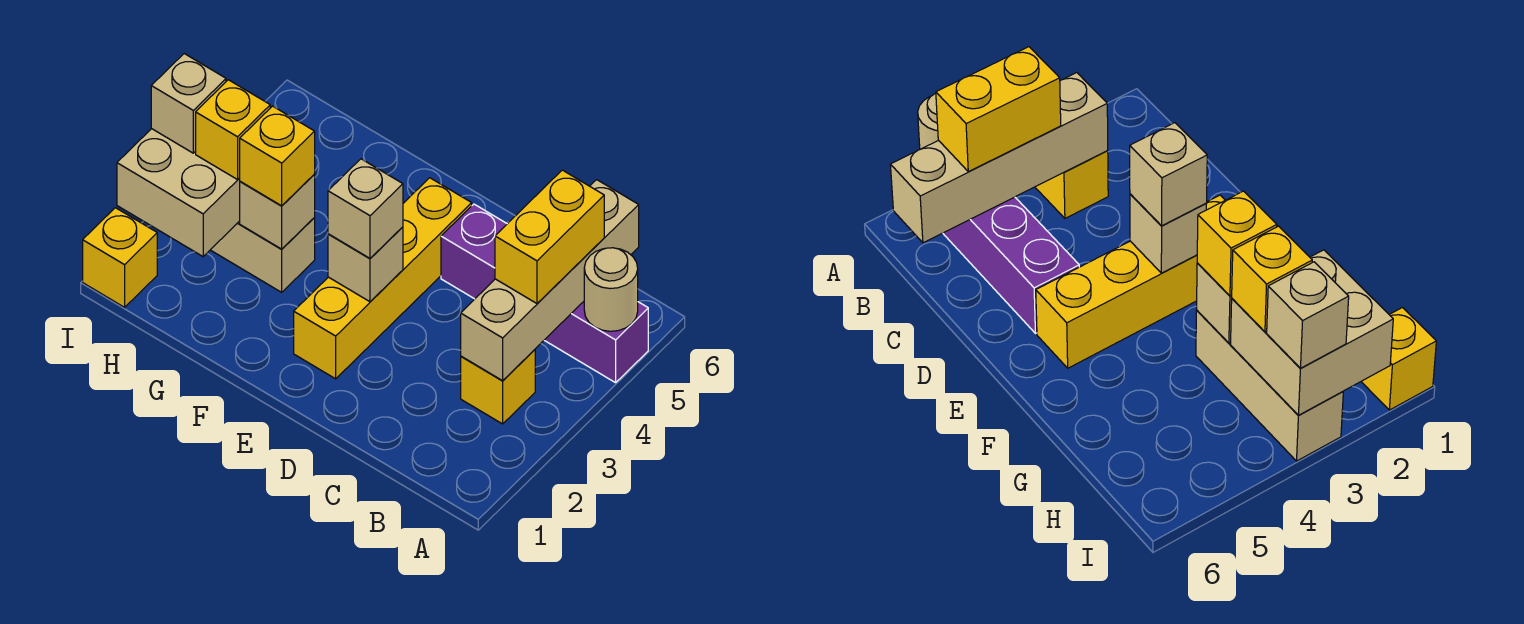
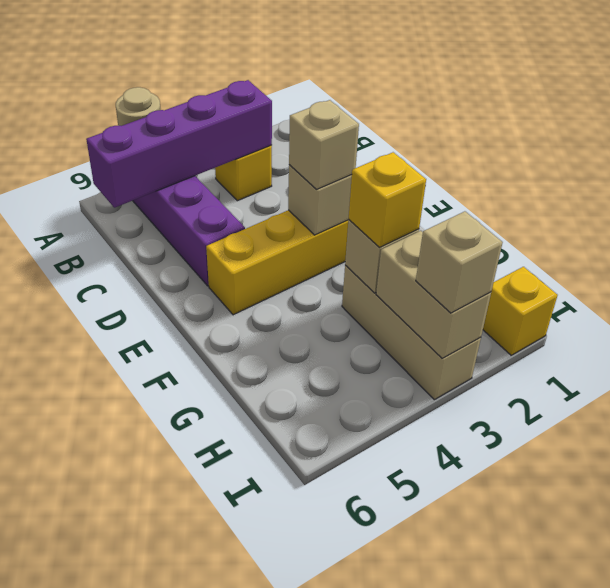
tan brick B3:B6 level 2 -> purple brick B3:B6 level 2
yellow brick B4:B5 level 3 -> none
tan brick H2:I3 level 2 -> tan brick H3:I3 level 2
yellow brick H3 level 3 -> none

